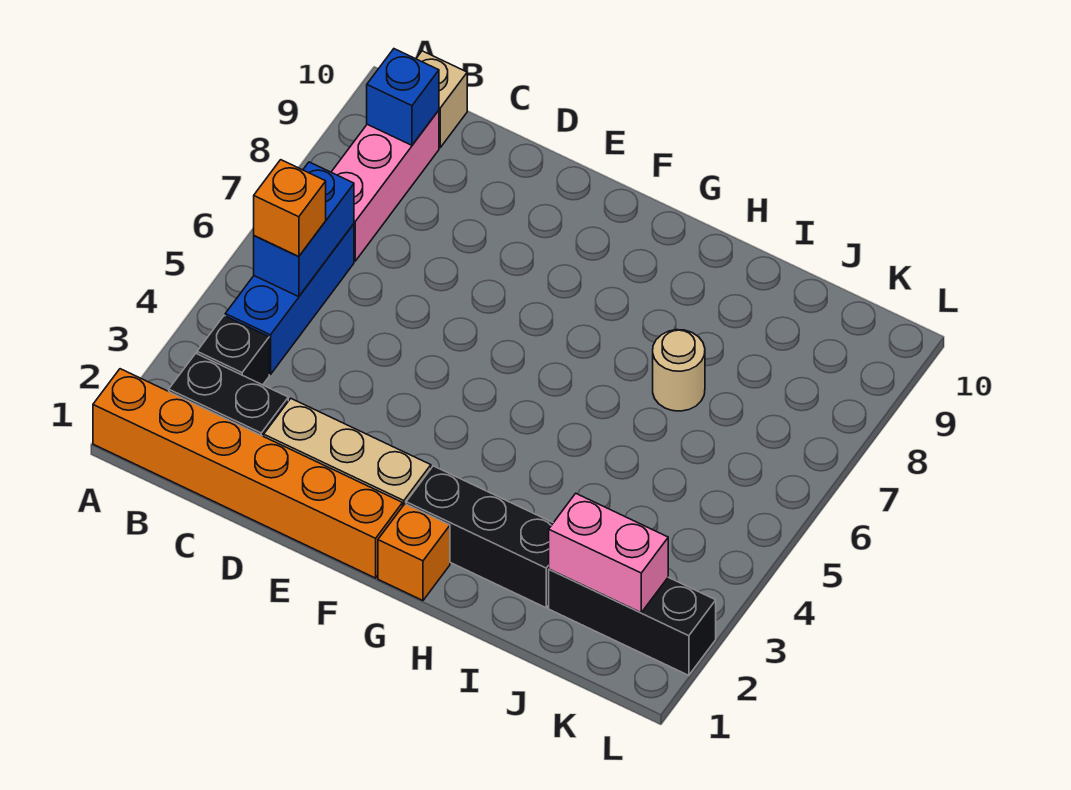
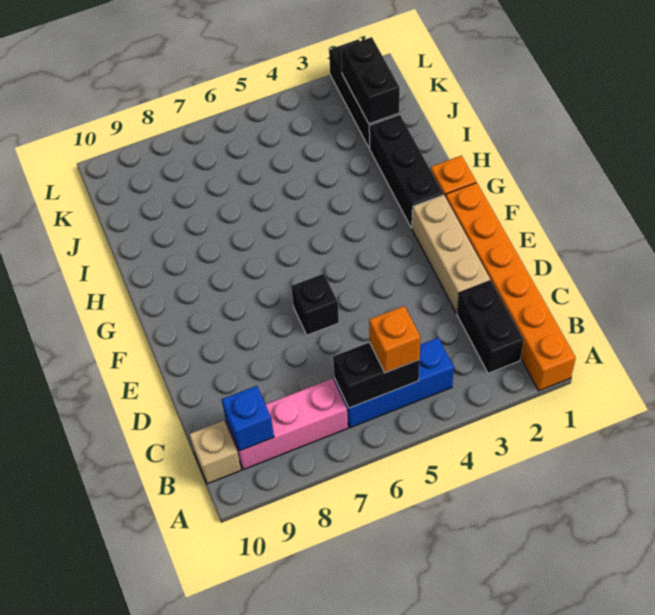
black brick B3 level 1 -> black brick E6 level 1
blue brick B5:B6 level 2 -> black brick B5:B6 level 2
tan round brick I7 level 1 -> none
pink brick J2:K2 level 2 -> black brick J2:K2 level 2

